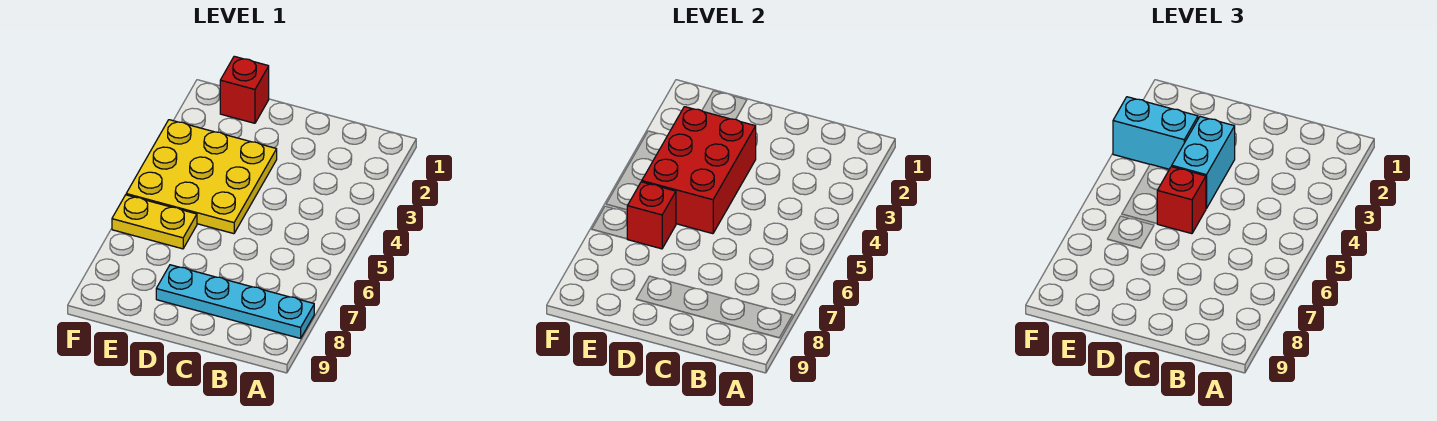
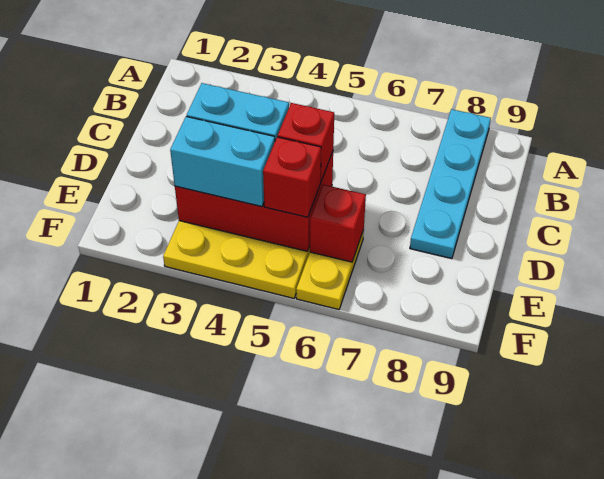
red brick E1 level 1 -> red brick E5 level 3
cyan brick E3:F3 level 3 -> cyan brick E3:E4 level 3

